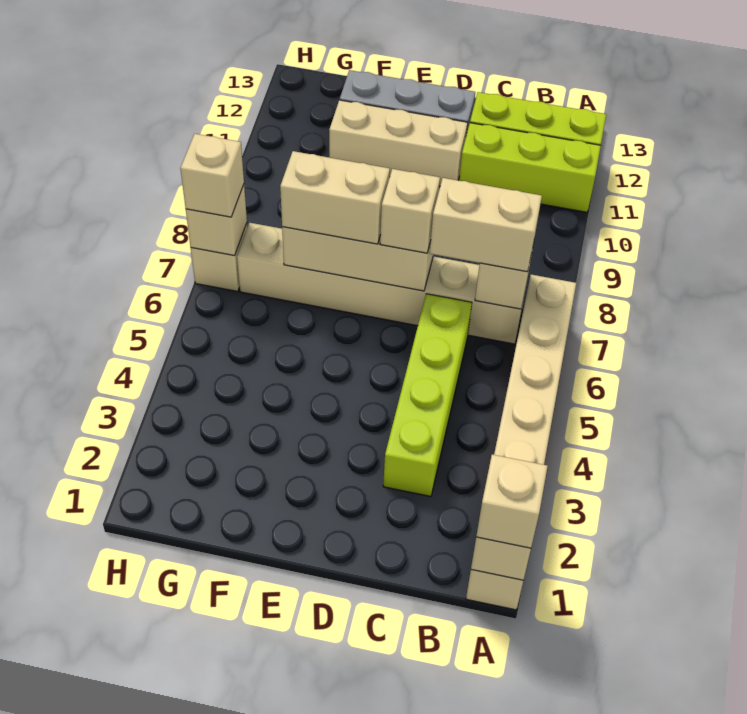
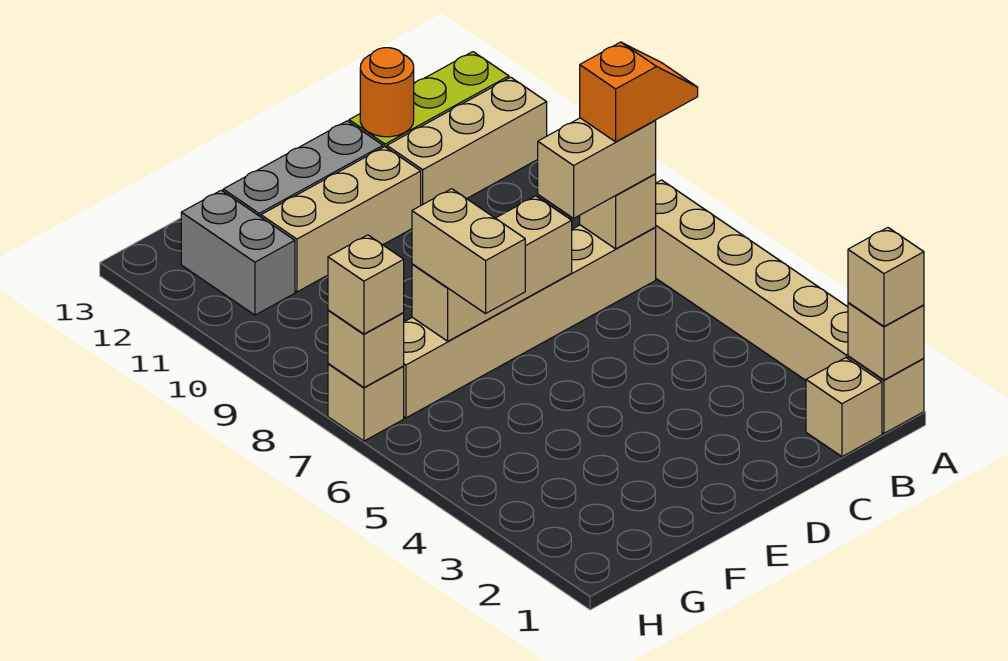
none -> orange slope A7:B7 level 4 top B
lime brick A11:C11 level 1 -> tan brick A11:C11 level 1
lime brick C3:C6 level 1 -> none
none -> orange round brick C12 level 2
tan brick D7 level 3 -> tan brick B1 level 1
tan brick E7:F7 level 3 -> tan brick F6:F7 level 3
none -> grey brick G11:G12 level 1

